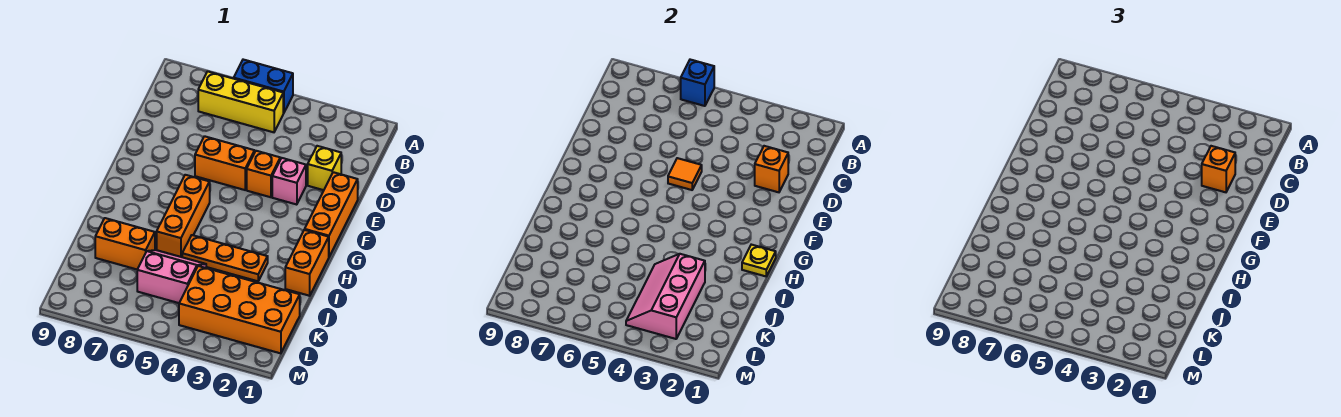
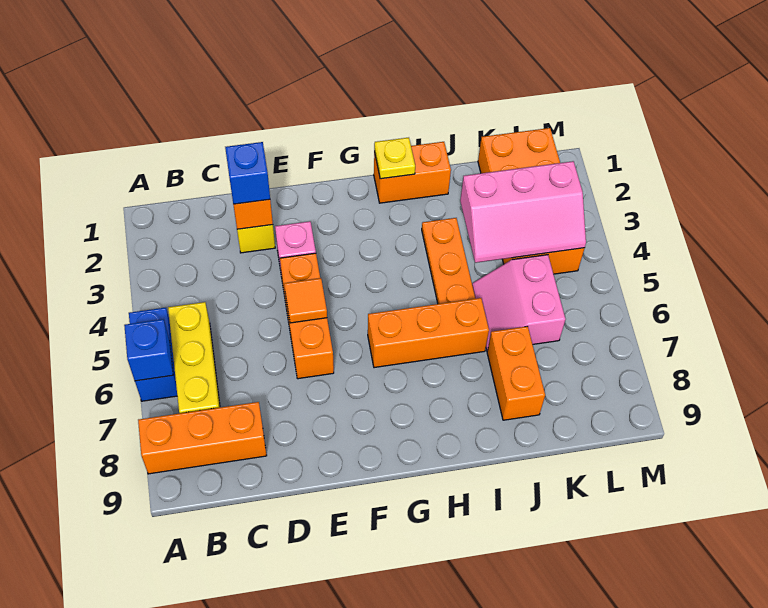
orange brick D2 level 3 -> blue brick D2 level 3
orange brick E1:G1 level 1 -> orange brick A8:C8 level 1

